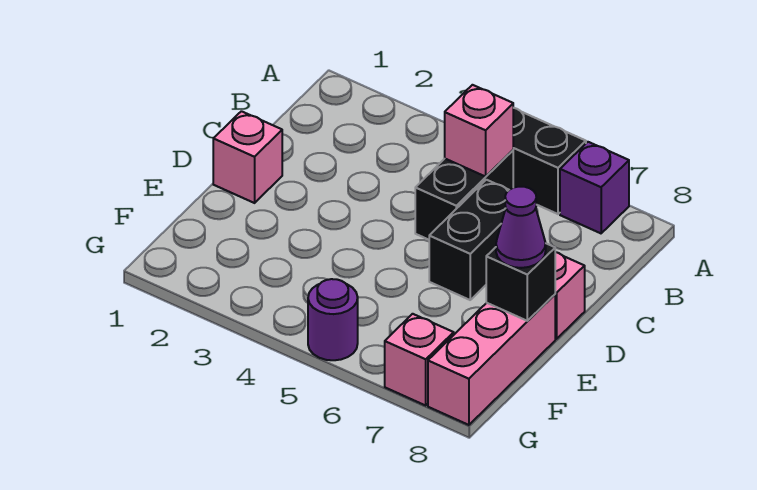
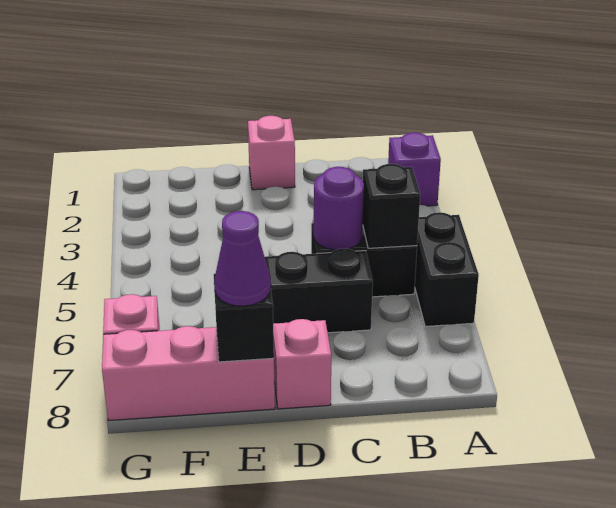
purple brick A7 level 1 -> purple brick A2 level 1
pink brick B5 level 2 -> black brick B5 level 2
purple round brick G5 level 1 -> purple round brick C5 level 2

